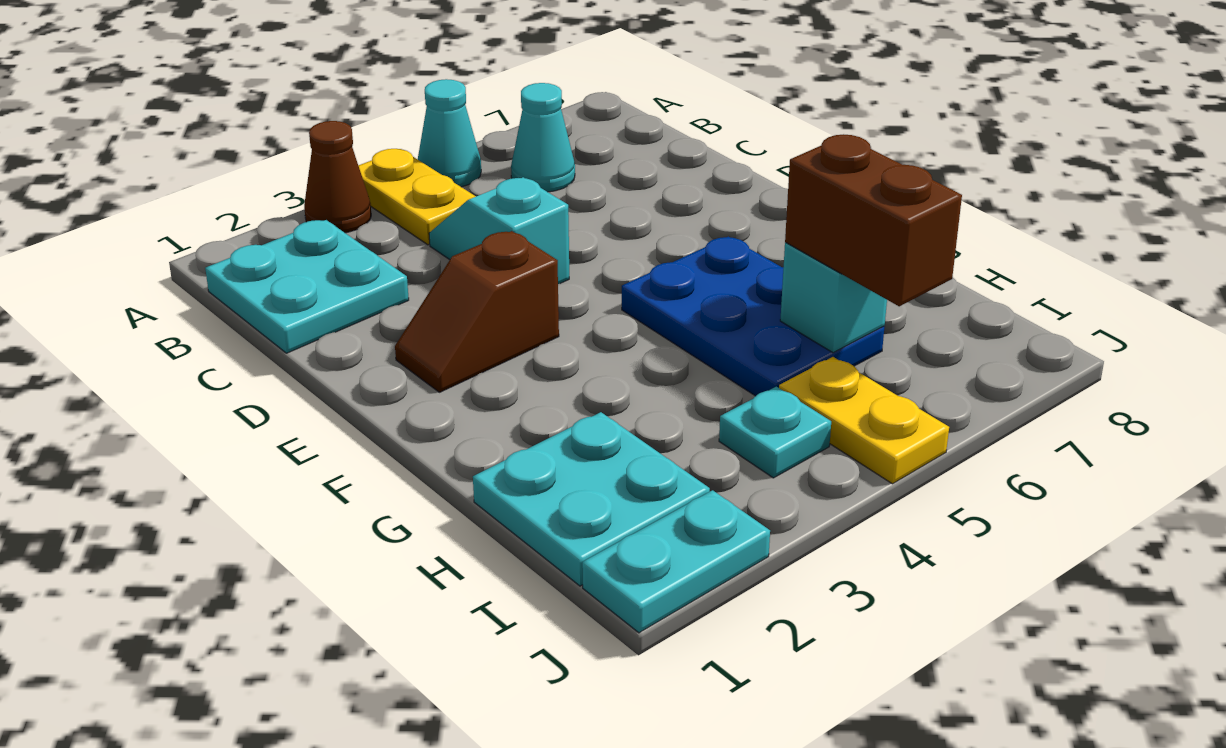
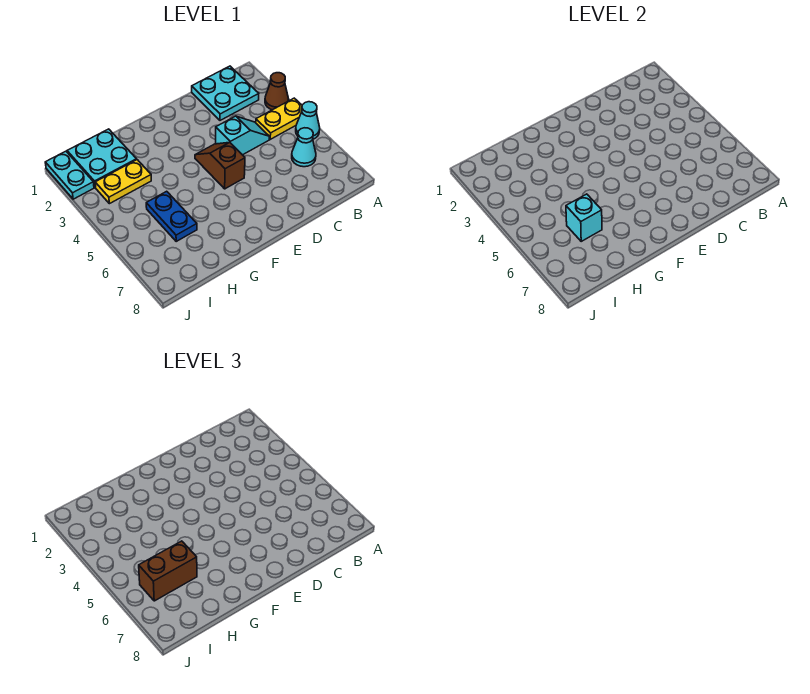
brown slope E2:E3 level 1 top 3 -> brown slope E4:E5 level 1 top 5
blue plate F5:H6 level 1 -> blue plate H5:H6 level 1
cyan plate I4 level 1 -> none
yellow plate I5:J5 level 1 -> yellow plate H3:I3 level 1

